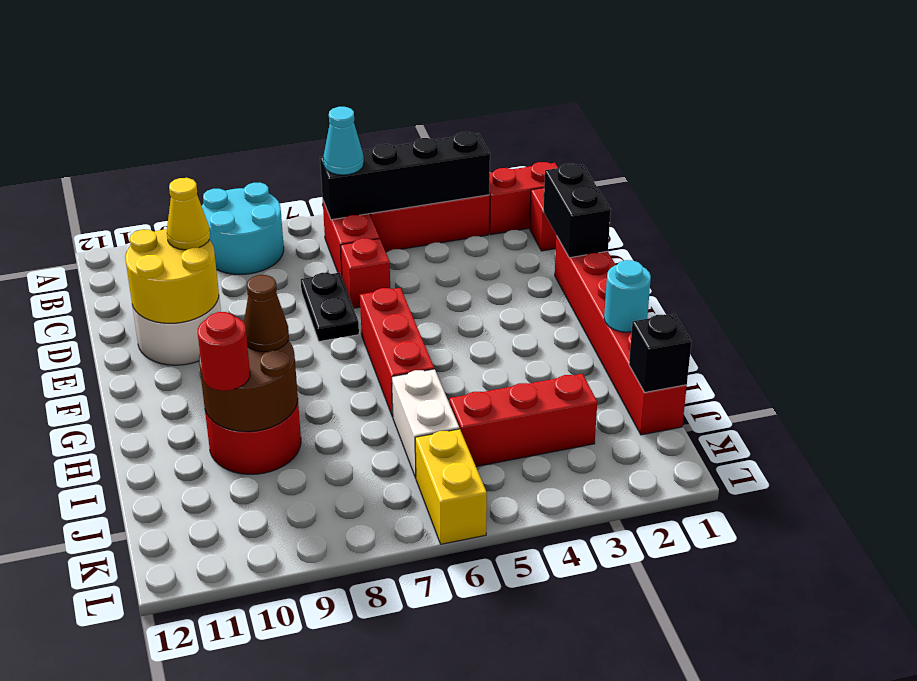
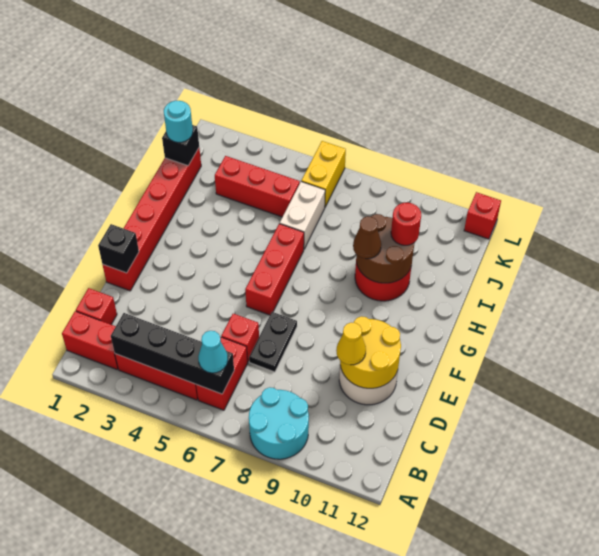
black brick D1:E1 level 2 -> black brick E1 level 2
cyan round brick H1 level 2 -> cyan round brick J1 level 3
none -> red brick L12 level 1

